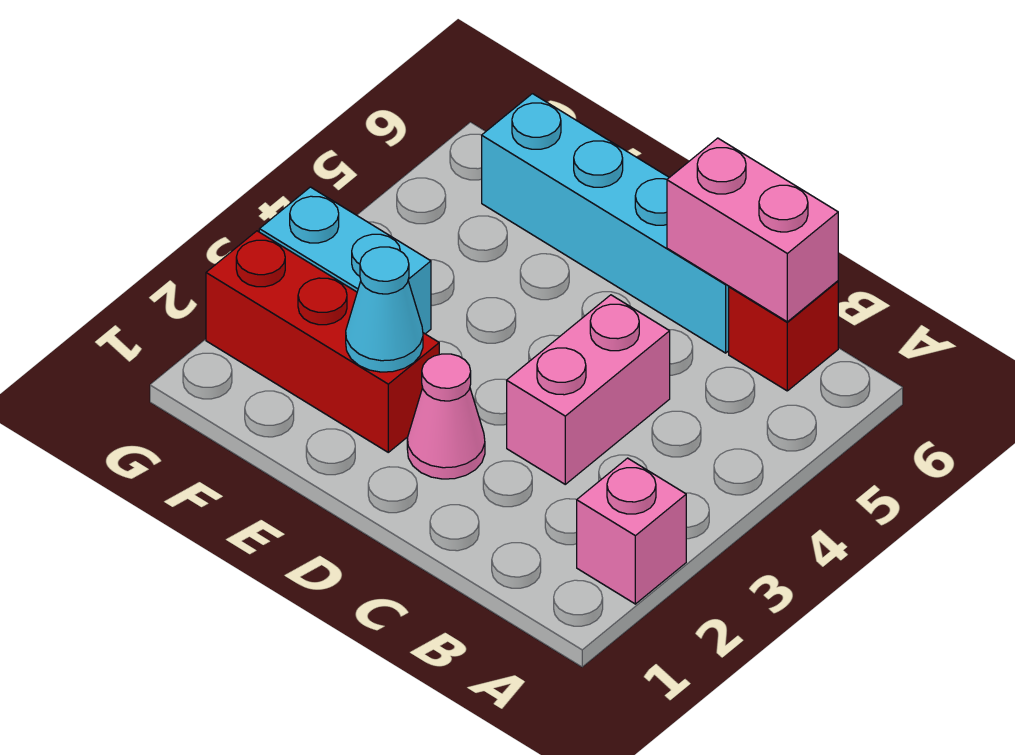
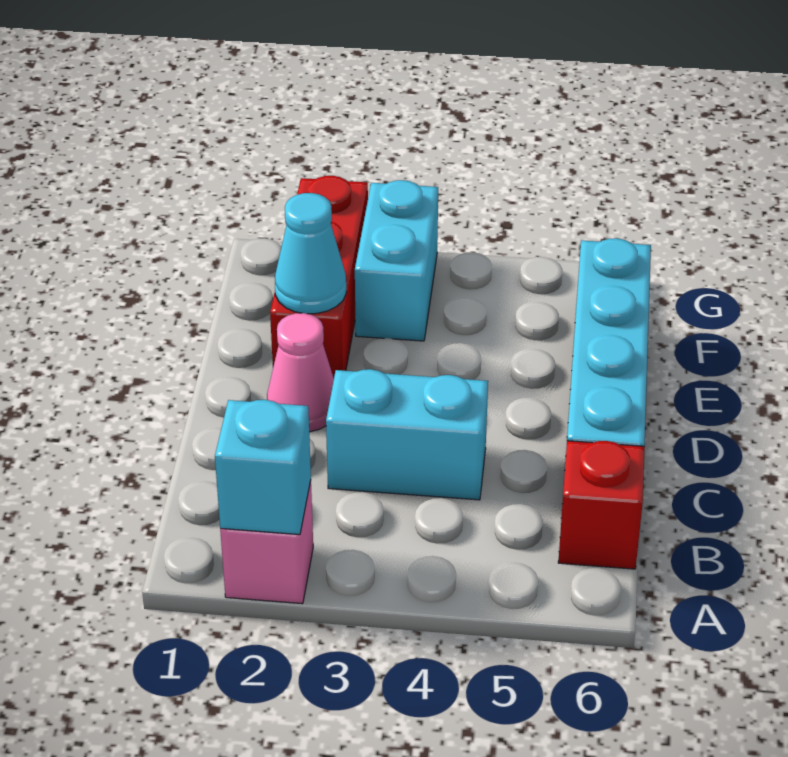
none -> cyan brick A2 level 2
pink brick B6:C6 level 2 -> none
pink brick C3:C4 level 1 -> cyan brick C3:C4 level 1

